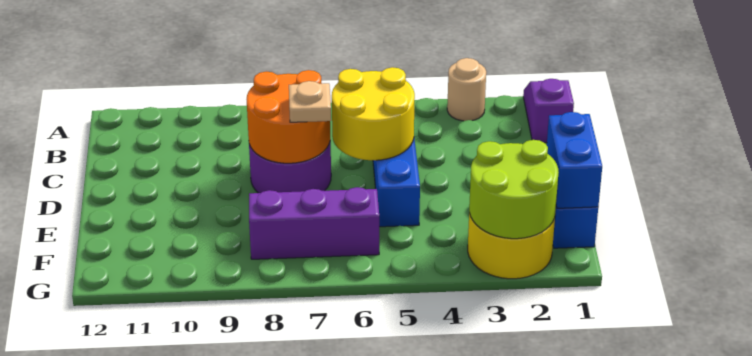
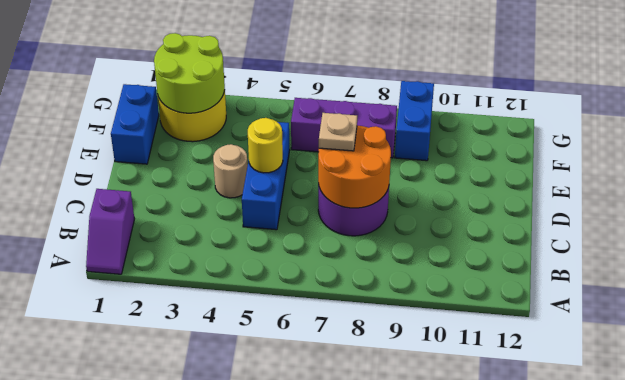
tan round brick A3 level 1 -> tan round brick D4 level 1
yellow round brick C5:D6 level 2 -> yellow round brick D5 level 2
blue brick E1:F1 level 2 -> blue brick F9:G9 level 1

